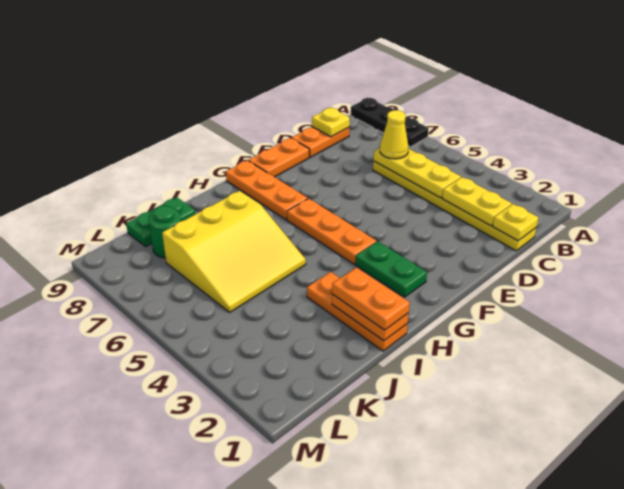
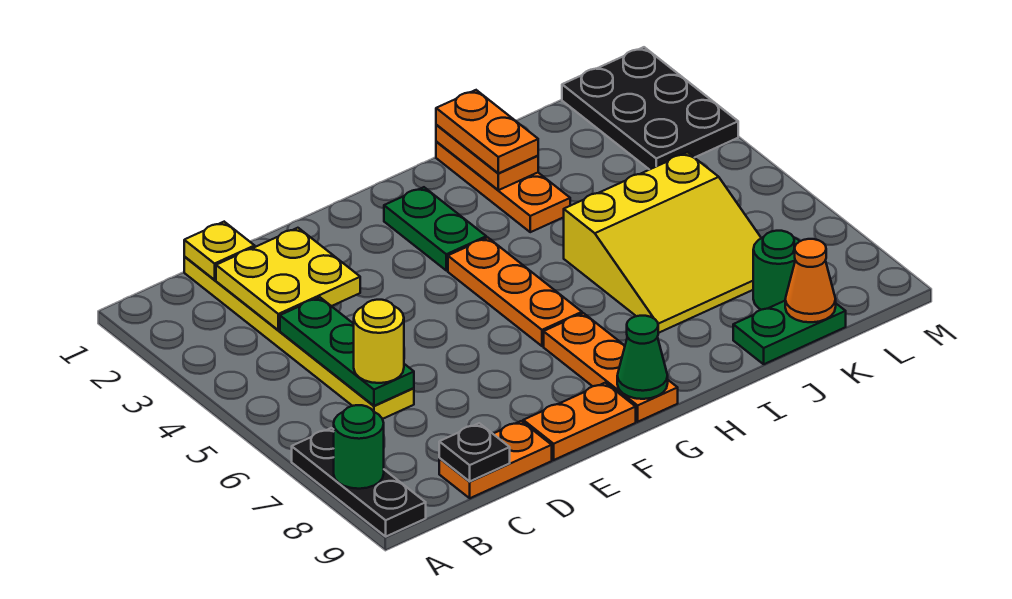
none -> green round brick A8 level 2
yellow plate C2:C3 level 2 -> yellow plate C2:D3 level 2
yellow plate C4:C6 level 2 -> green plate C4:C6 level 2
yellow cone C6 level 3 -> yellow round brick C6 level 3
yellow plate C9 level 2 -> black plate C9 level 2
none -> green cone G9 level 2
yellow slope I5:K7 level 1 top 7 -> yellow slope I5:K7 level 1 top 5
none -> orange cone K9 level 2
none -> black plate L1:M3 level 1

